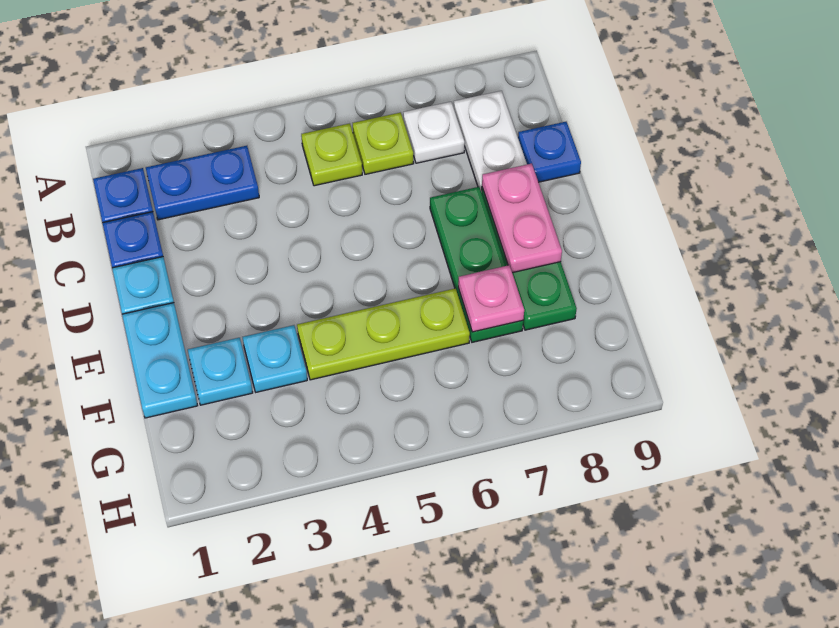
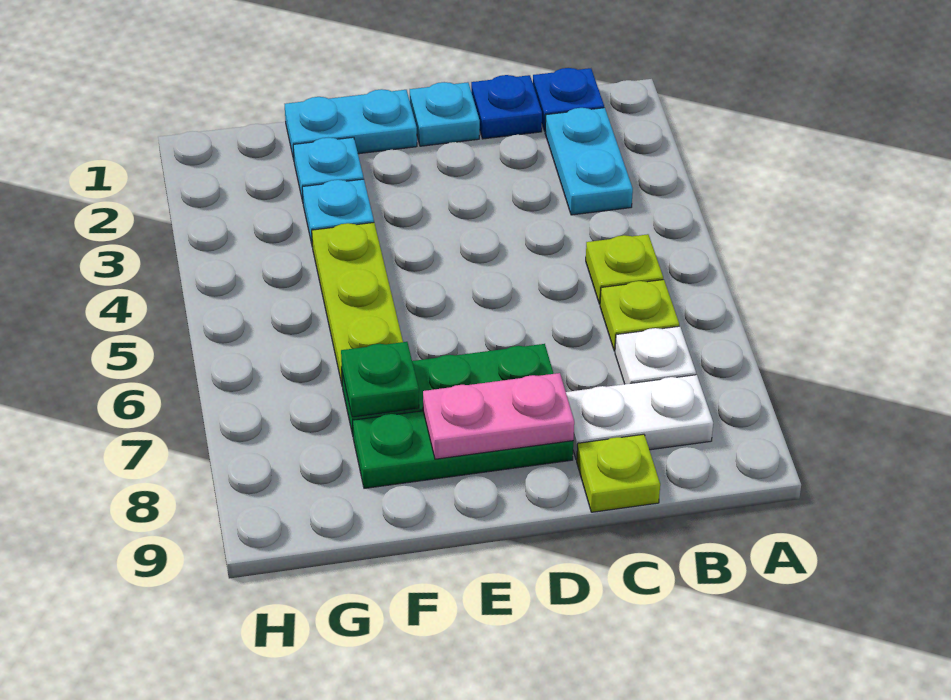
blue plate B2:B3 level 1 -> cyan plate B2:B3 level 1
blue plate C9 level 1 -> lime plate C9 level 1
pink plate F7 level 2 -> green plate F7 level 2

